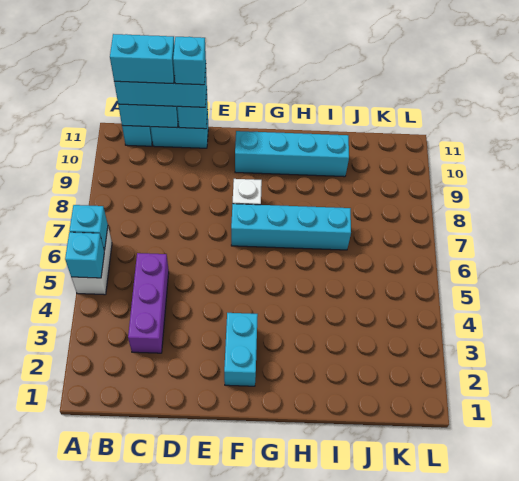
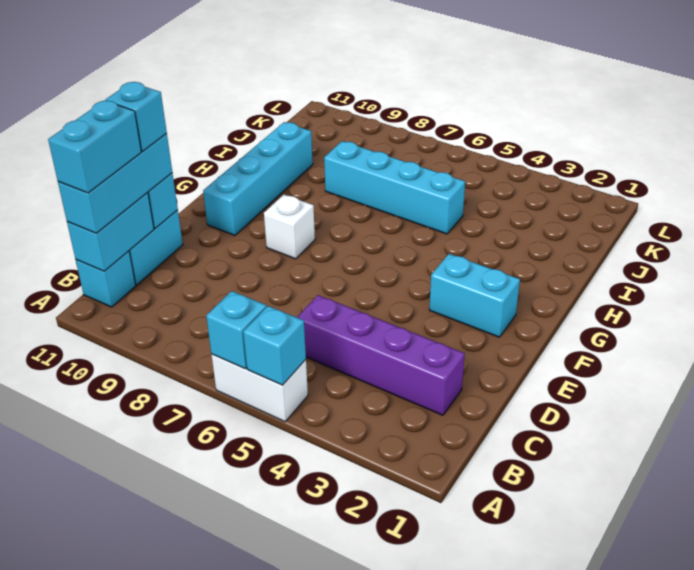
purple brick C3:C5 level 1 -> purple brick C2:C5 level 1
cyan brick F7:I7 level 1 -> cyan brick I5:I8 level 1

